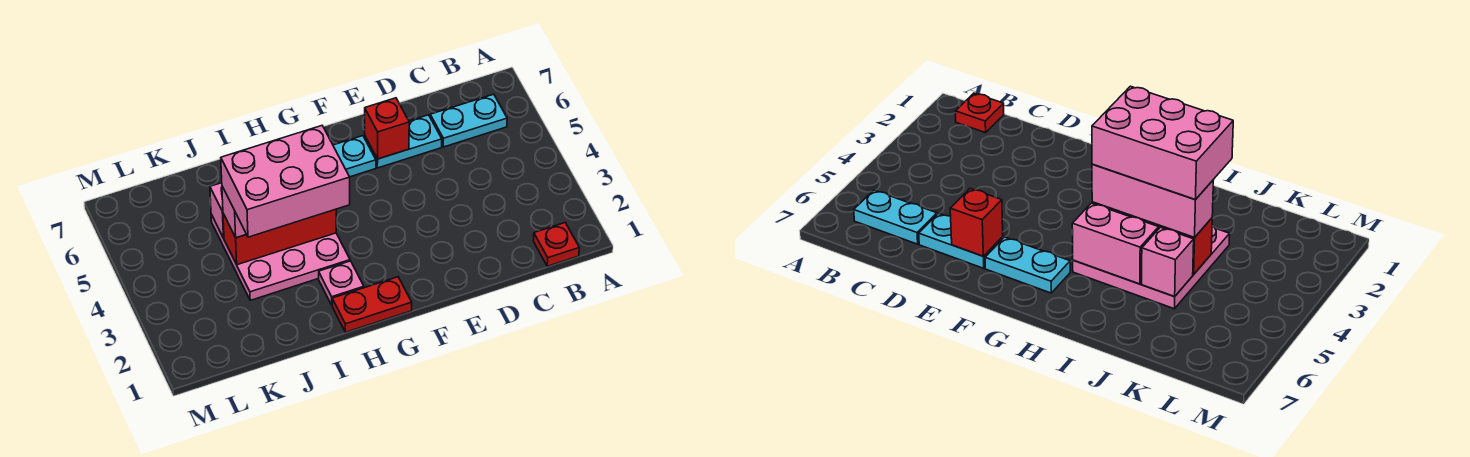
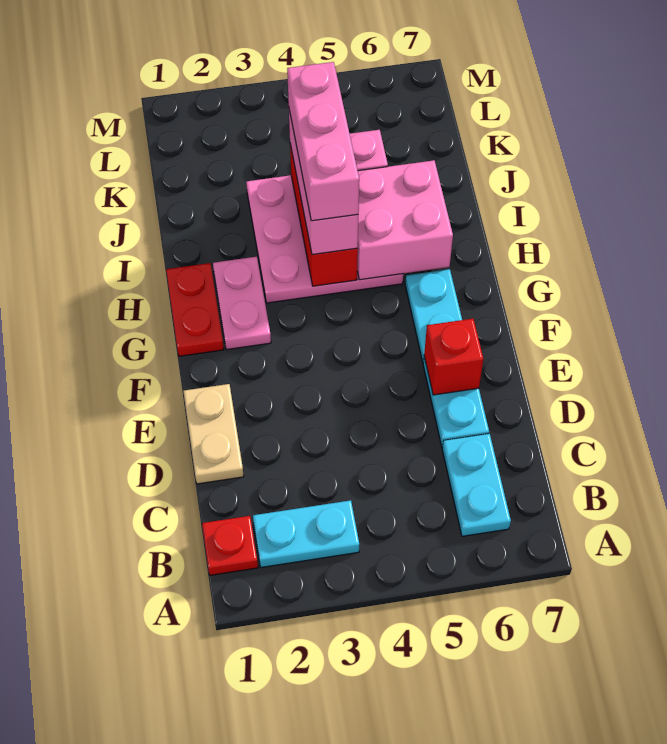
none -> cyan plate B2:B3 level 1
none -> tan plate D1:E1 level 1
pink plate H2 level 1 -> pink plate G2:H2 level 1
pink brick H3:J4 level 4 -> pink brick H4:J4 level 4
pink brick H5:I5 level 2 -> pink brick H5:I6 level 2

